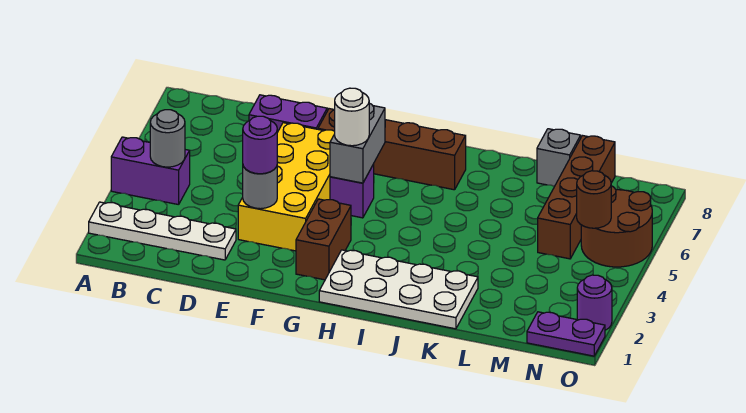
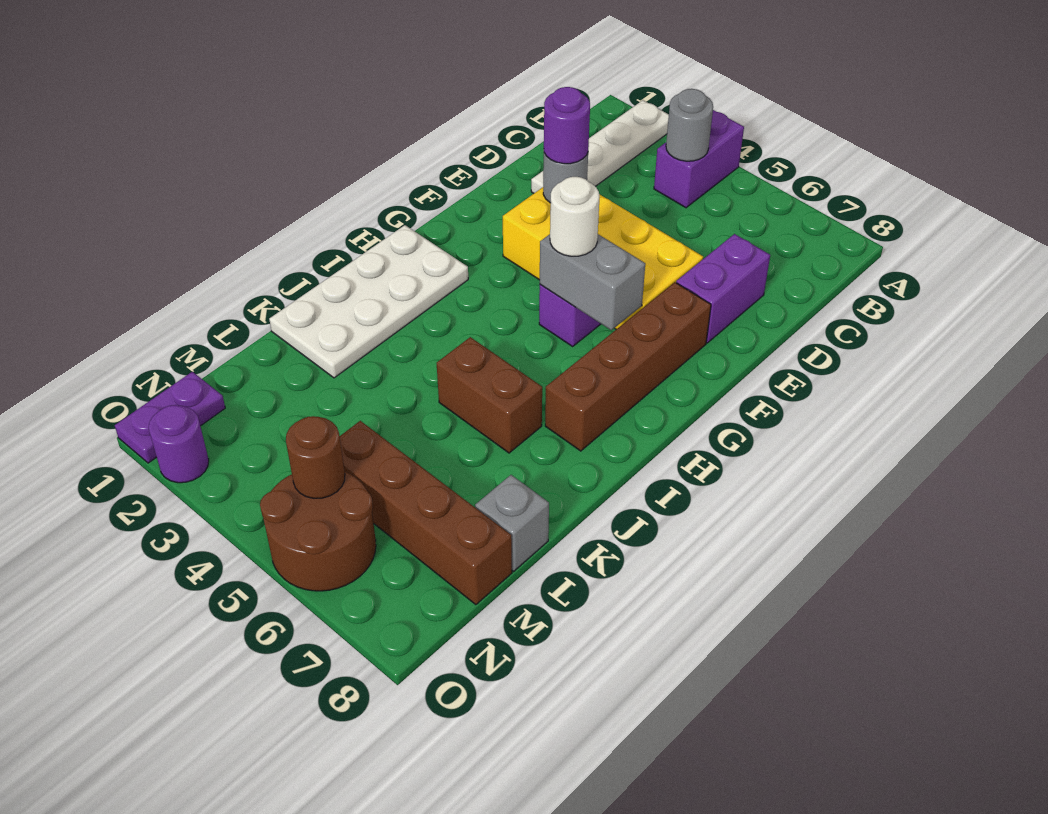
brown brick G2:G3 level 1 -> brown brick J5:J6 level 1

